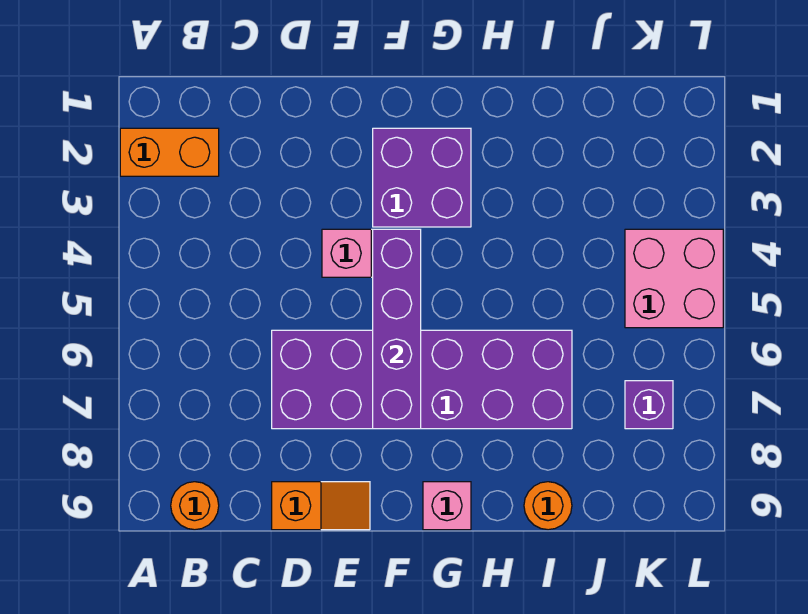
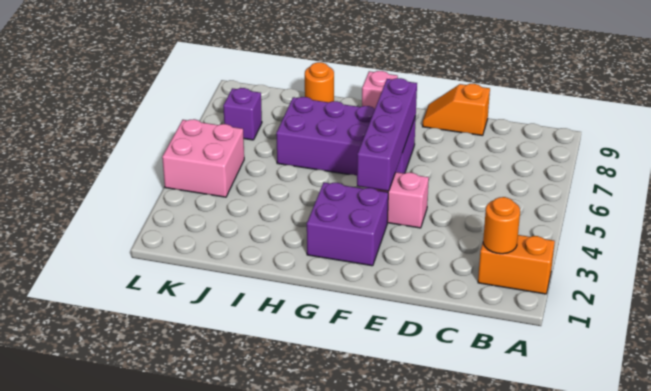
orange round brick B9 level 1 -> orange round brick B2 level 2
purple brick D6:I7 level 1 -> purple brick F6:I7 level 1

